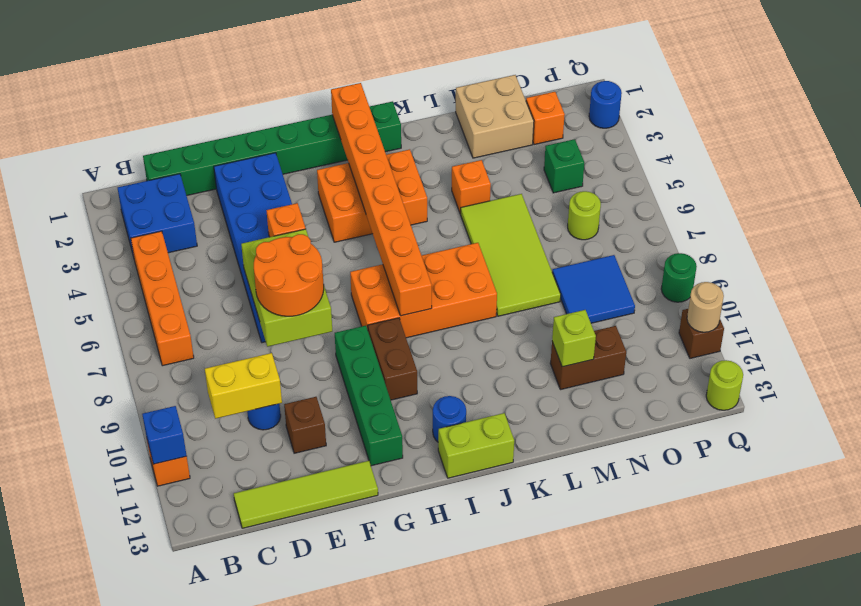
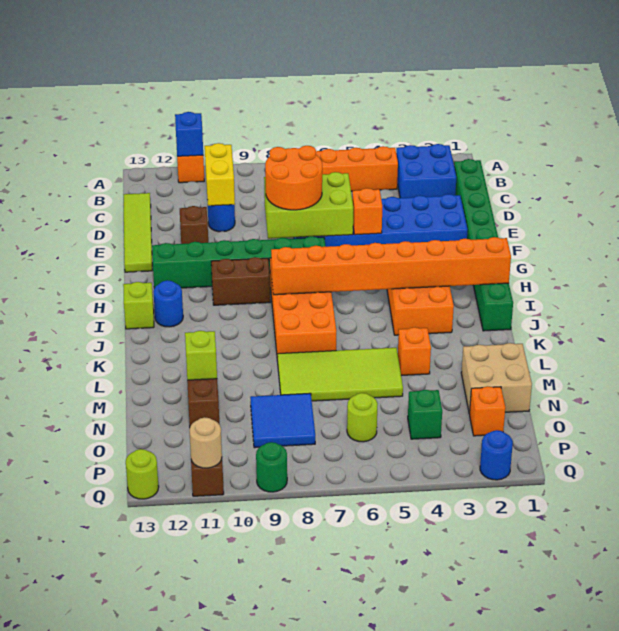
green brick G9:G12 level 1 -> green brick G7:G12 level 1
lime brick I13:J13 level 1 -> lime brick I13 level 1

